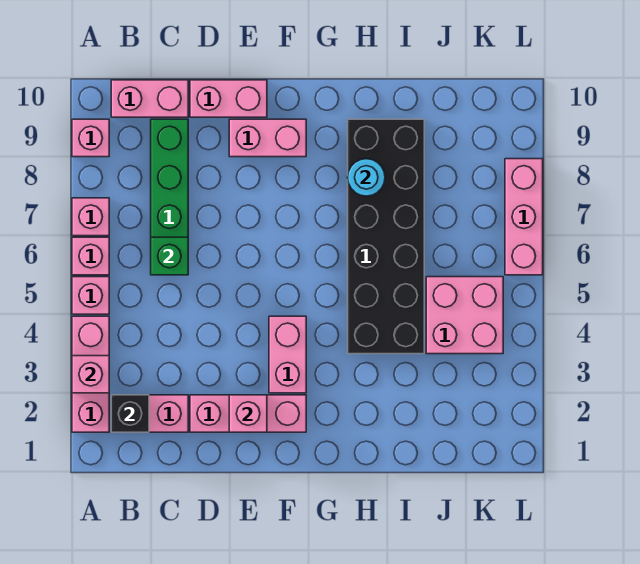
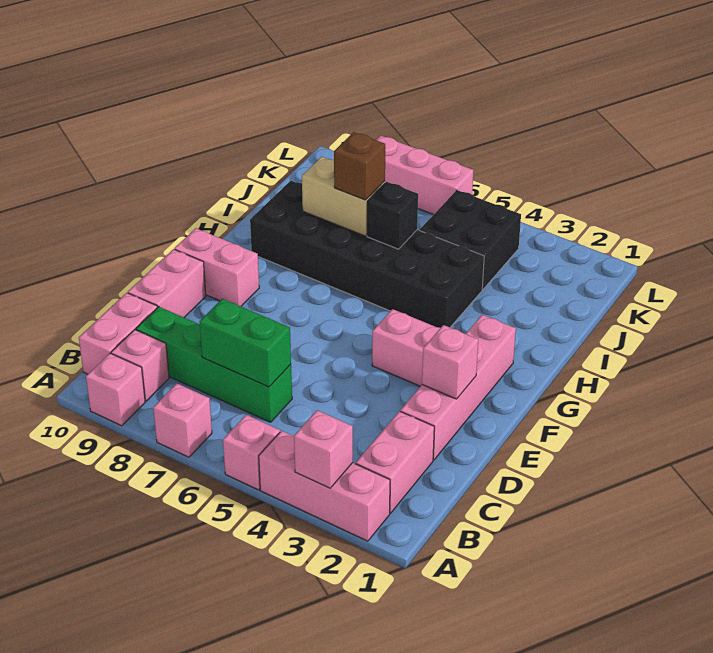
pink brick A6 level 1 -> pink brick B9 level 1
black brick B2 level 2 -> black brick I6 level 2
green brick C6 level 2 -> green brick C6:C7 level 2
pink brick D2:F2 level 1 -> pink brick D2:G2 level 1
pink brick E9:F9 level 1 -> pink brick F9:F10 level 1
cyan round brick H8 level 2 -> none
none -> tan brick I7:I8 level 2
none -> brown brick I7 level 3
pink brick J4:K5 level 1 -> black brick J4:K5 level 1

